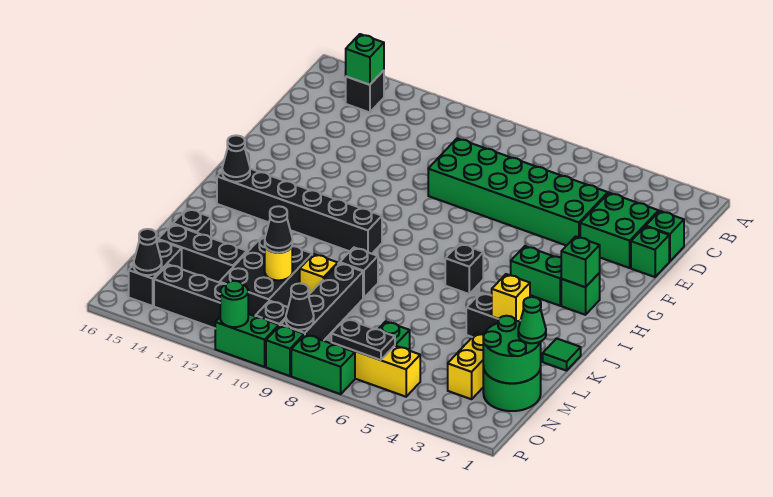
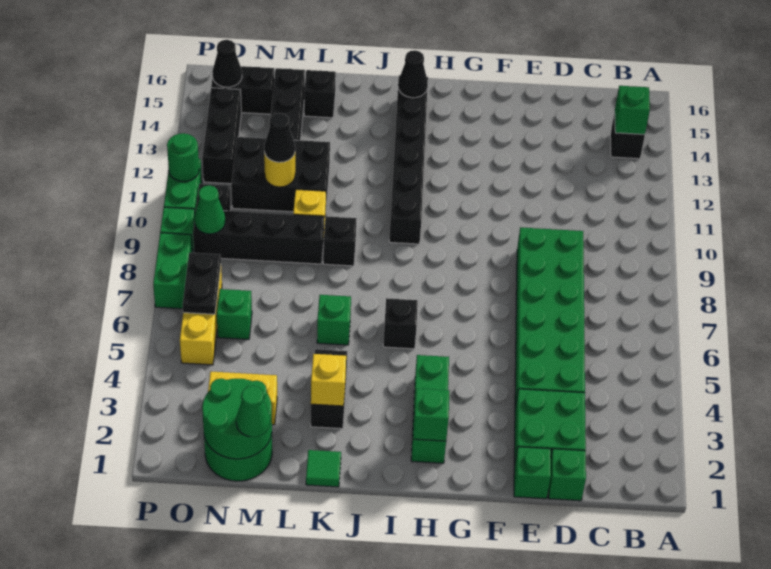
none -> green brick K6 level 1
black cone O9 level 2 -> green cone O9 level 2

